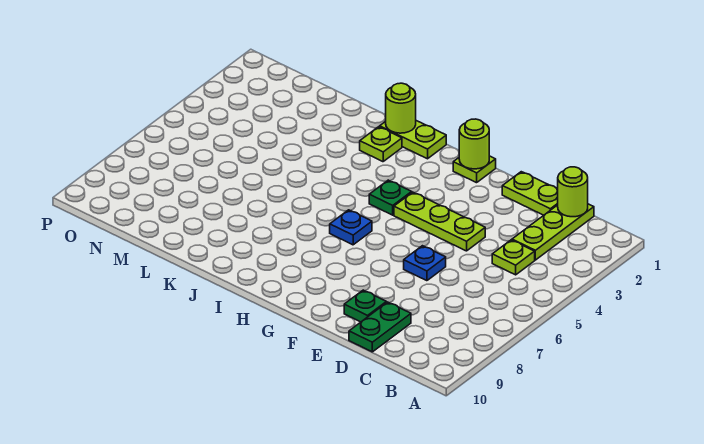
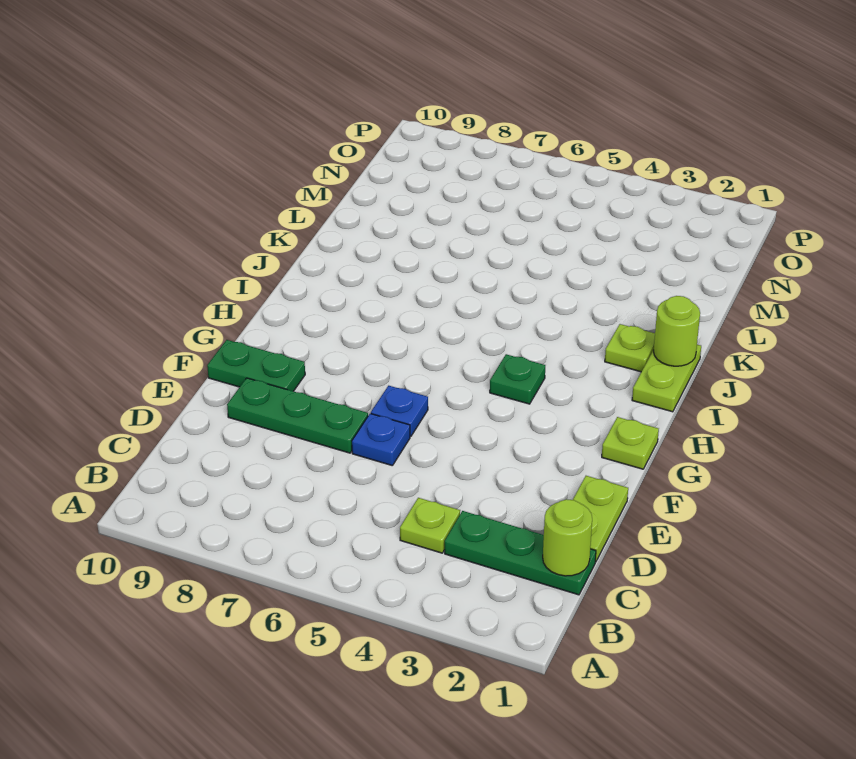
lime plate C1:C3 level 1 -> green plate C1:C3 level 1
green plate D9:D10 level 1 -> green plate F9:F10 level 1
lime plate E4:G4 level 1 -> none
green plate E9 level 1 -> green plate E7:E9 level 1
lime round brick G1 level 2 -> none
blue plate H6 level 1 -> blue plate F6 level 1

